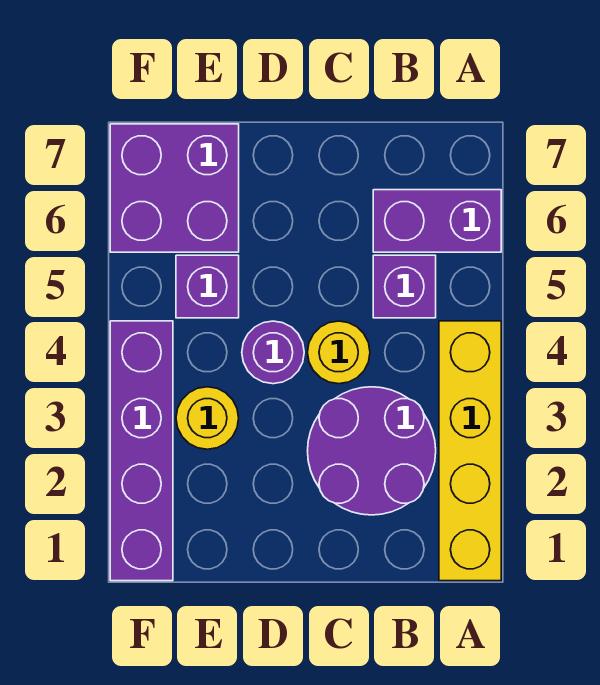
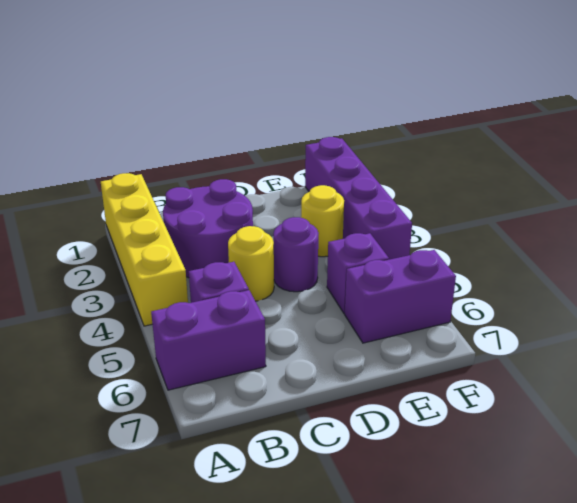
purple brick E6:F7 level 1 -> purple brick E6:F6 level 1

